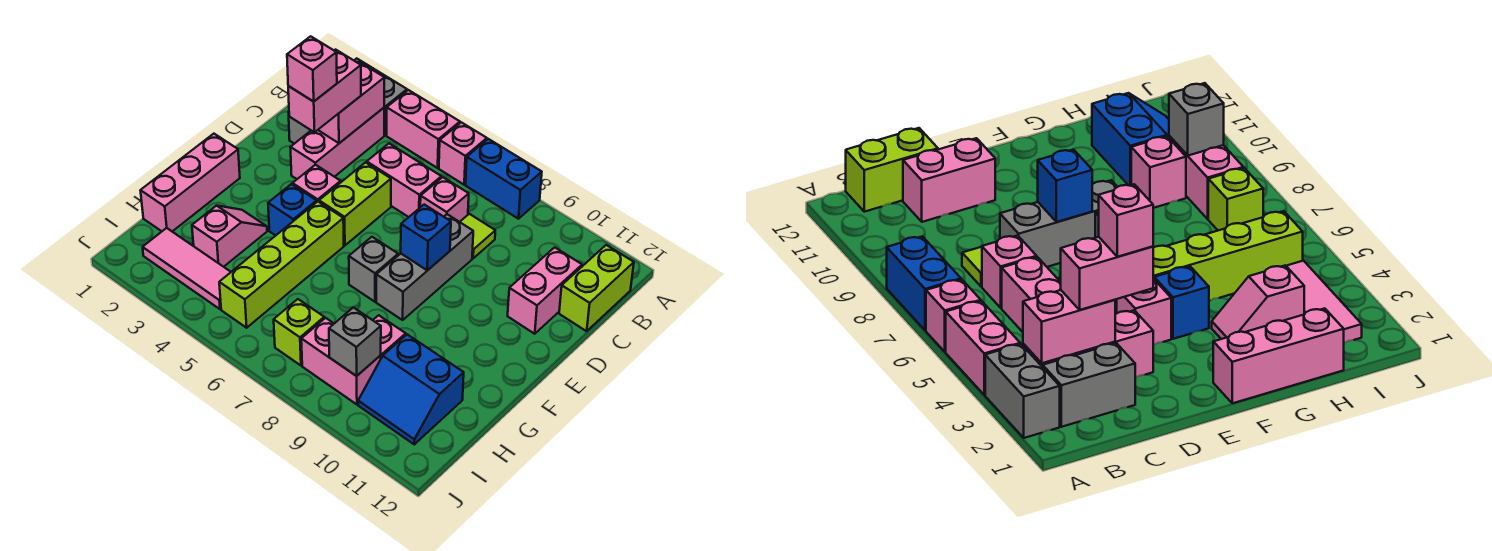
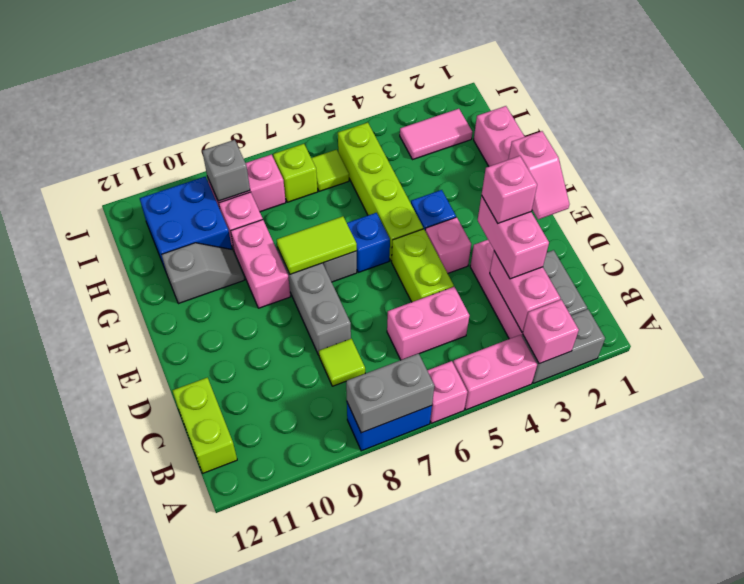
none -> grey brick A7:A8 level 2
pink brick C7 level 1 -> pink brick A3 level 2
pink brick C11:D11 level 1 -> pink brick F9:G9 level 1
blue brick E8 level 2 -> blue brick F6 level 1
none -> lime tile F7:F8 level 2
pink slope G3:H3 level 1 top H -> pink slope E1:F1 level 2 top F
none -> grey slope G10:G11 level 1 top 11
blue slope H10:I11 level 1 top H -> blue brick H10:I11 level 1
pink tile I2:I4 level 1 -> pink tile I2:I3 level 1
none -> lime tile I6 level 1

